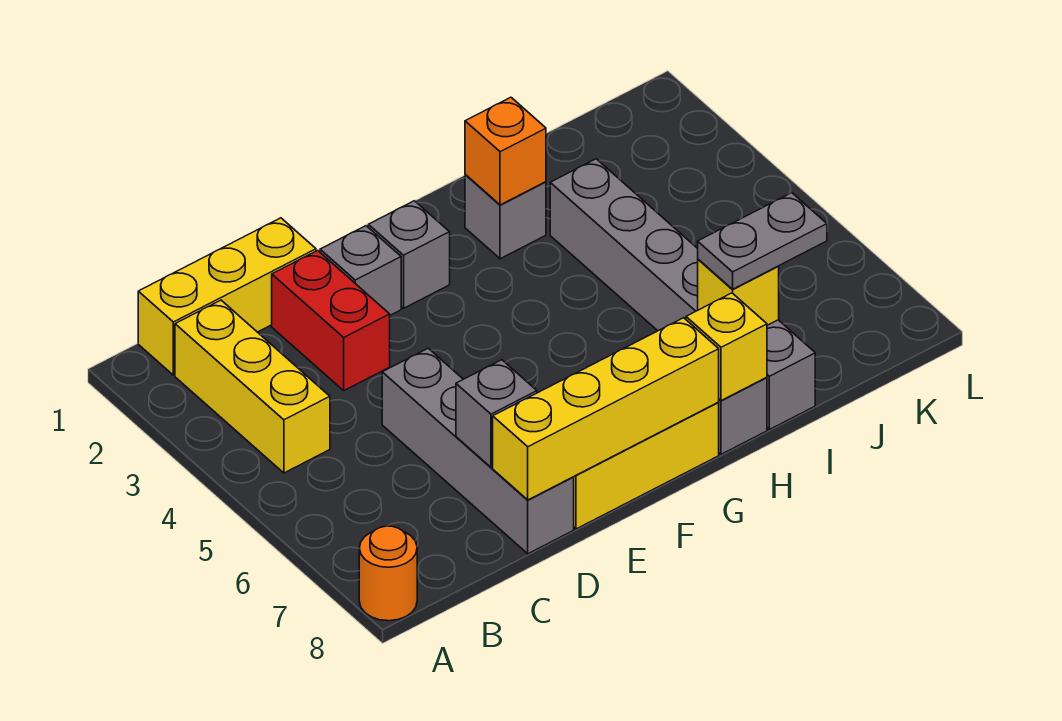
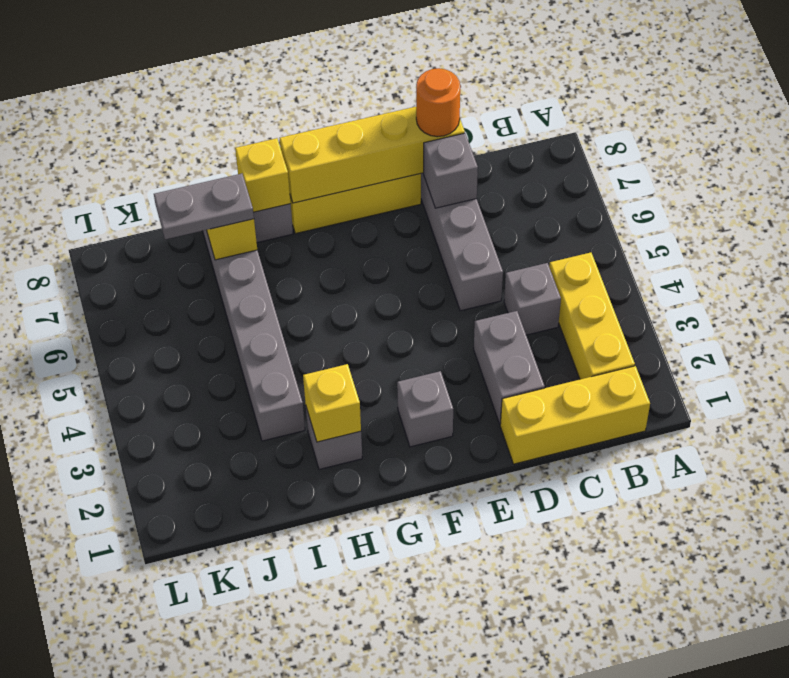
orange round brick A8 level 1 -> orange round brick D8 level 3
red brick D2:D3 level 1 -> grey brick D2:D3 level 1
grey brick E2 level 1 -> grey brick C4 level 1
orange brick H2 level 2 -> yellow brick H2 level 2

